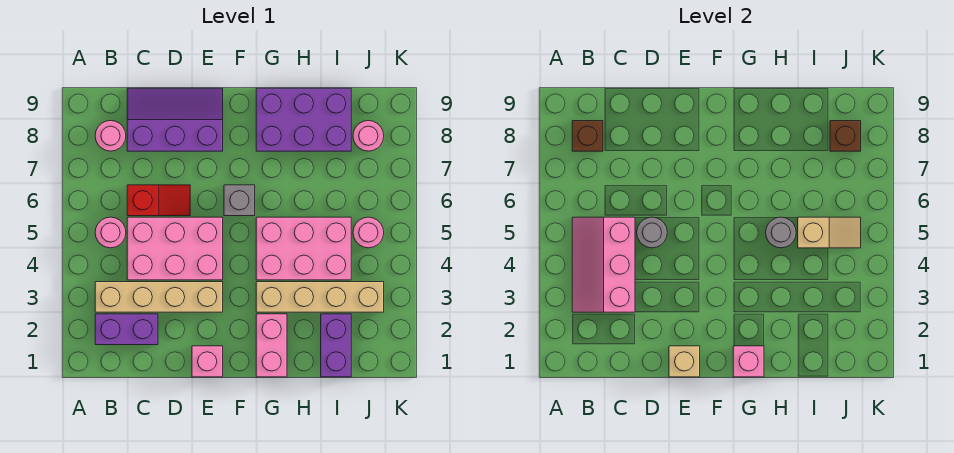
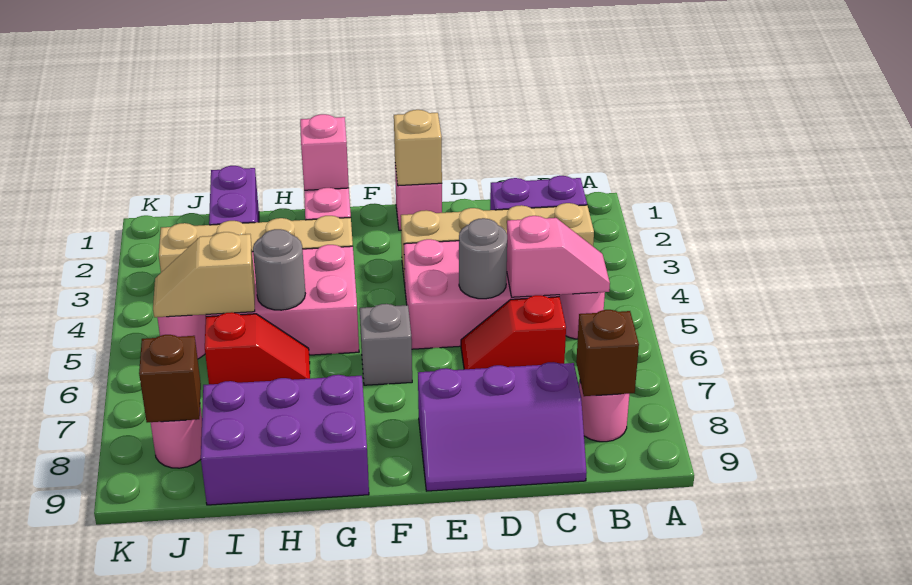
pink slope B3:C5 level 2 top C -> pink slope B5:C5 level 2 top C
none -> red slope H6:I6 level 1 top I

